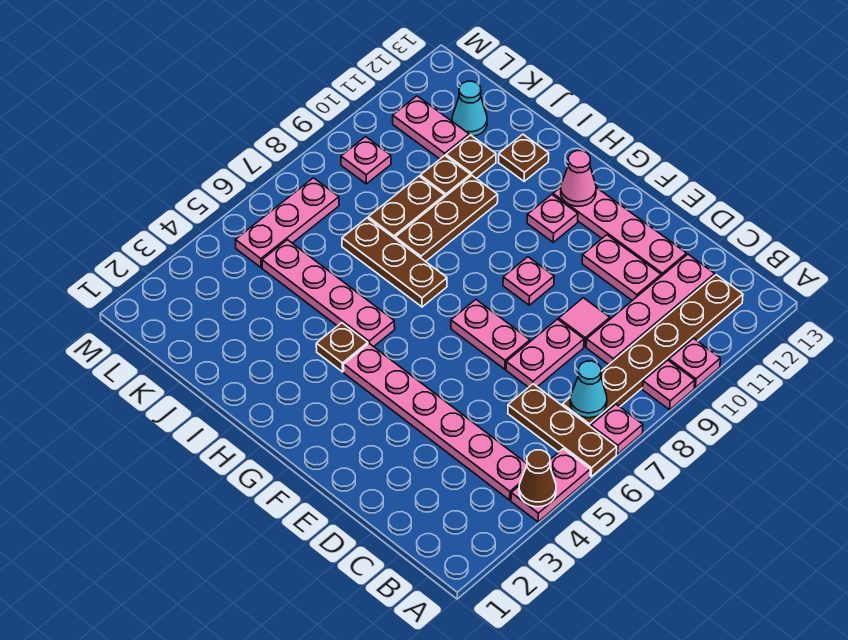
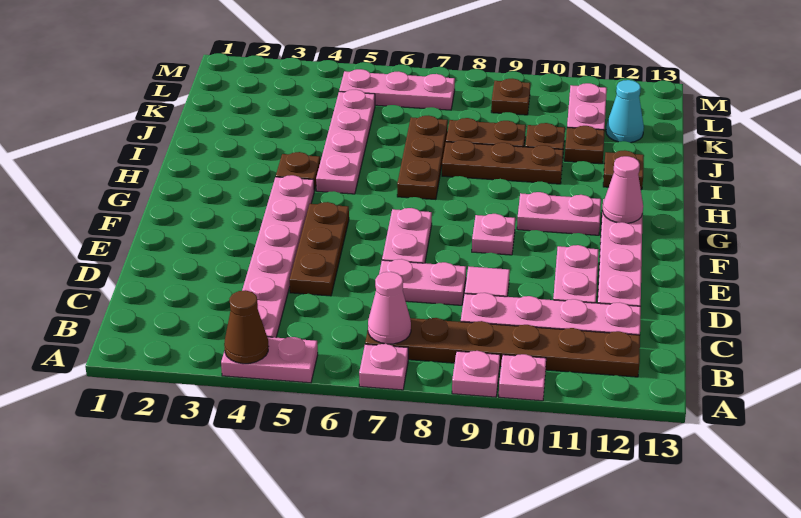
brown plate A6:C6 level 1 -> brown plate D5:F5 level 1
cyan cone B7 level 2 -> pink cone B7 level 2
pink plate G11 level 1 -> pink plate G10:G11 level 1
pink plate L9 level 1 -> brown plate L9 level 1

